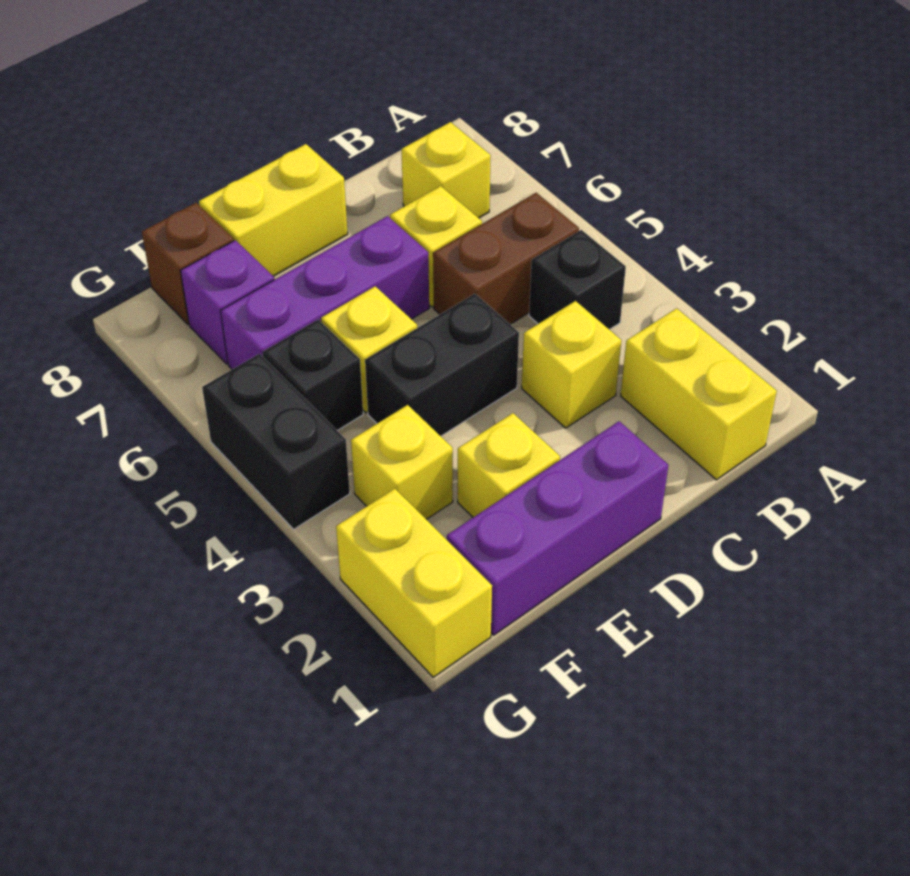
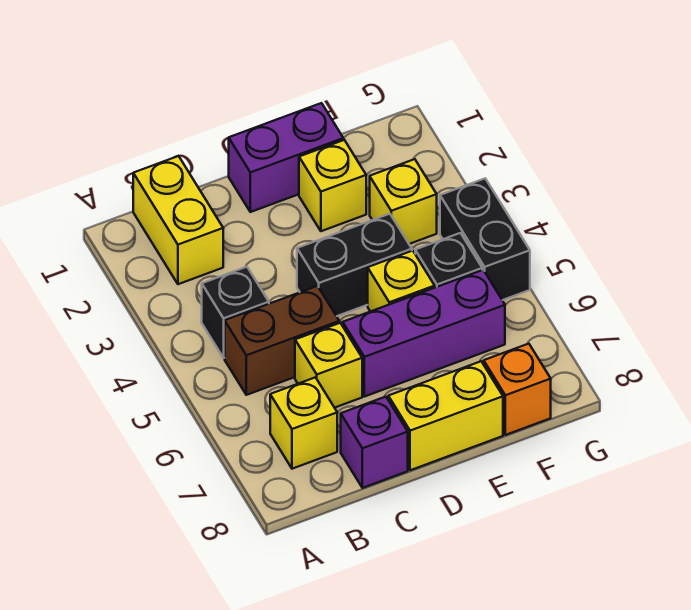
yellow brick C3 level 1 -> none
purple brick D1:F1 level 1 -> purple brick D1:E1 level 1
purple brick F7 level 1 -> purple brick C8 level 1
brown brick F8 level 1 -> orange brick F8 level 1
yellow brick G1:G2 level 1 -> none

